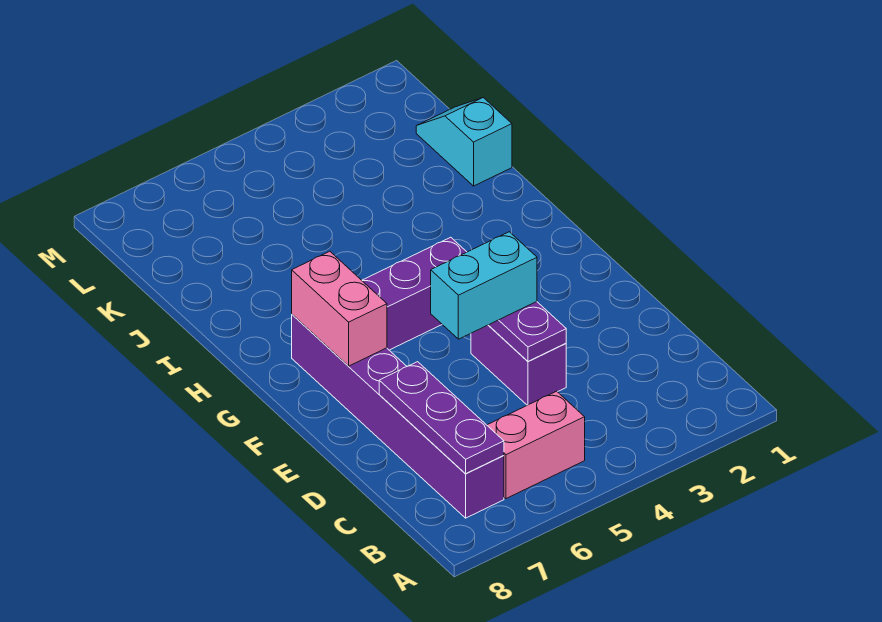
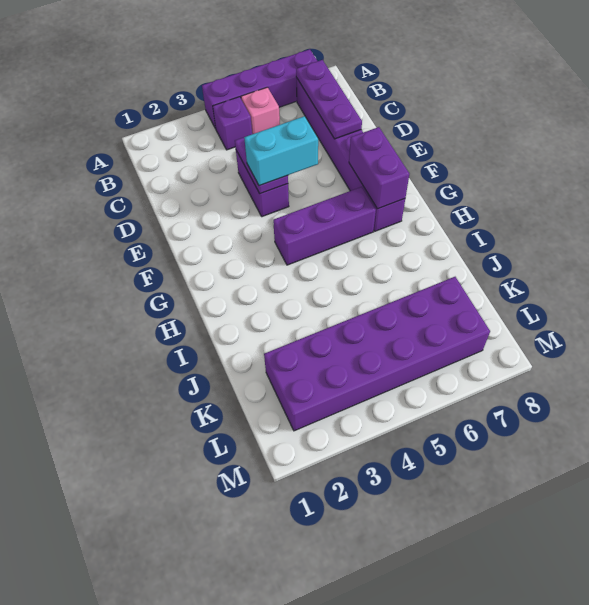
none -> purple brick A4:A7 level 1
none -> purple brick B4 level 1
pink brick B5:B6 level 1 -> pink brick B5 level 1
pink brick F7:G7 level 2 -> purple brick F7:G7 level 2
cyan slope J1:K1 level 1 top J -> none
none -> purple brick K2:L7 level 1

